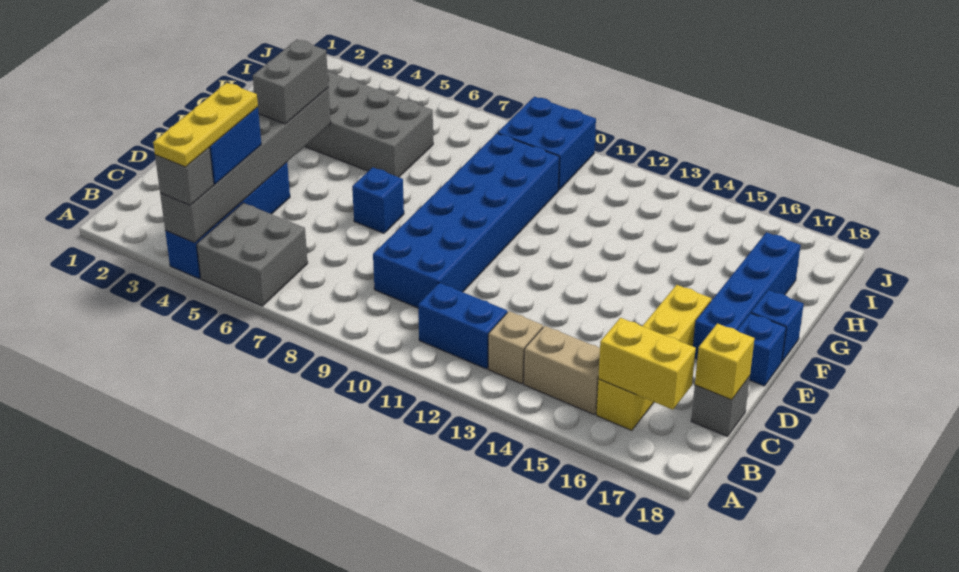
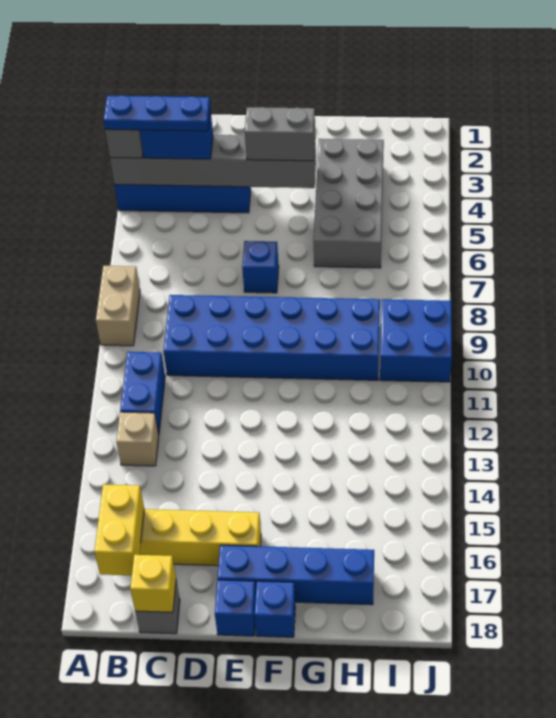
yellow plate A4:C4 level 4 -> blue plate A4:C4 level 4
grey brick A5:B6 level 1 -> none
tan brick B14:B15 level 1 -> tan brick A8:A9 level 1

